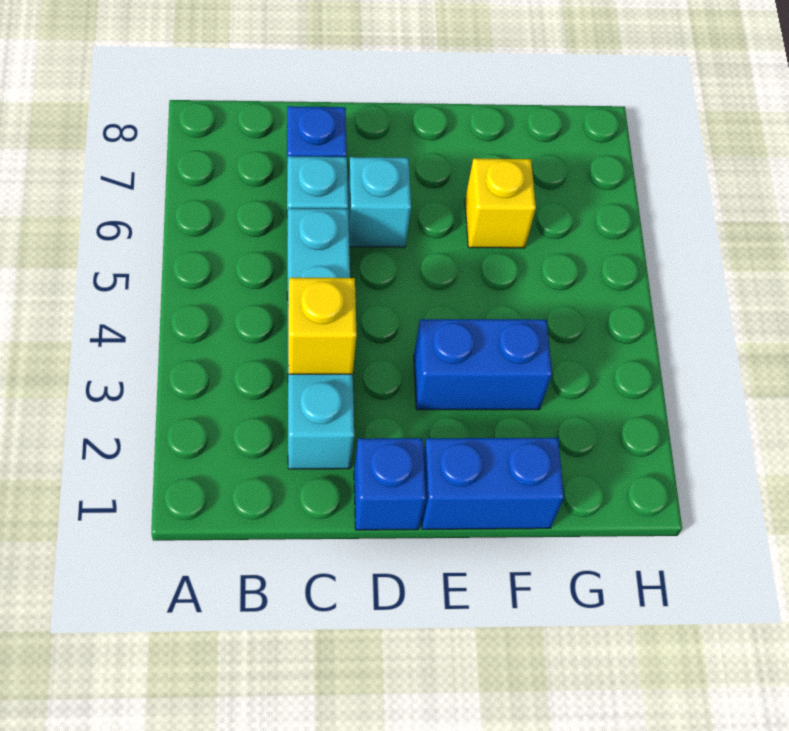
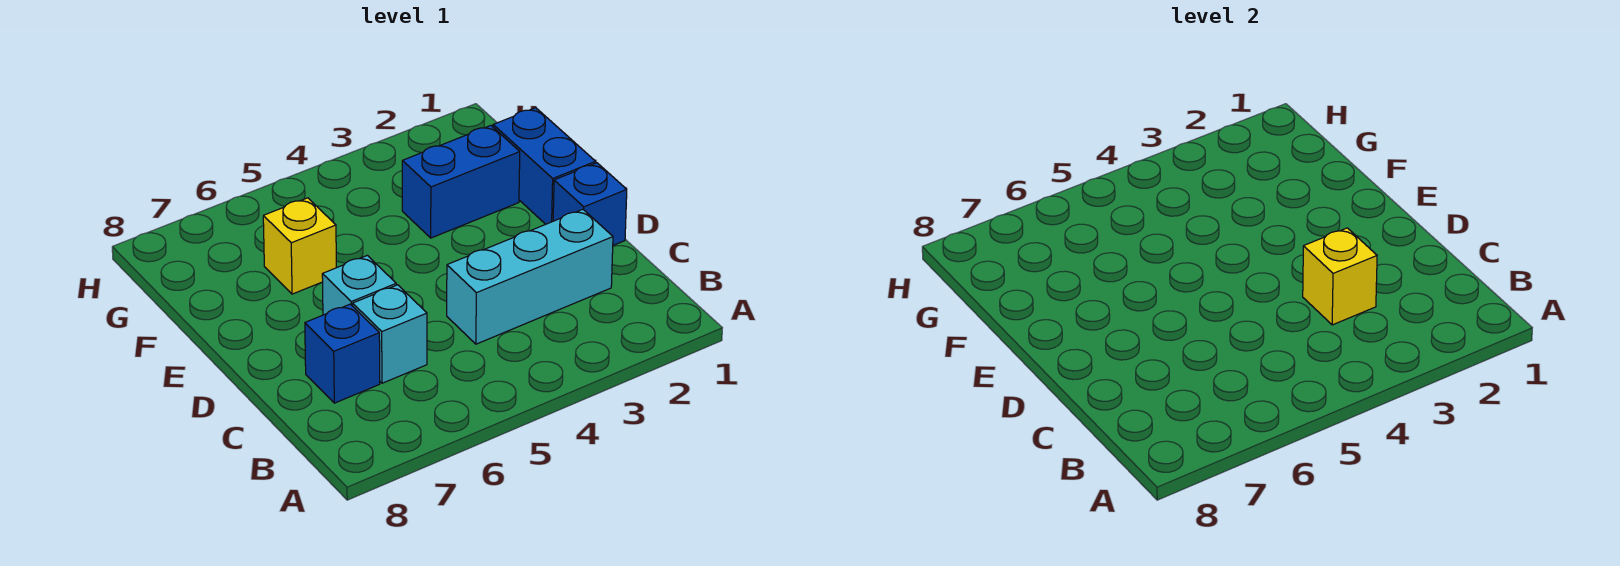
cyan brick C2:C5 level 1 -> cyan brick C2:C4 level 1
blue brick E3:F3 level 1 -> blue brick F2:F3 level 1

